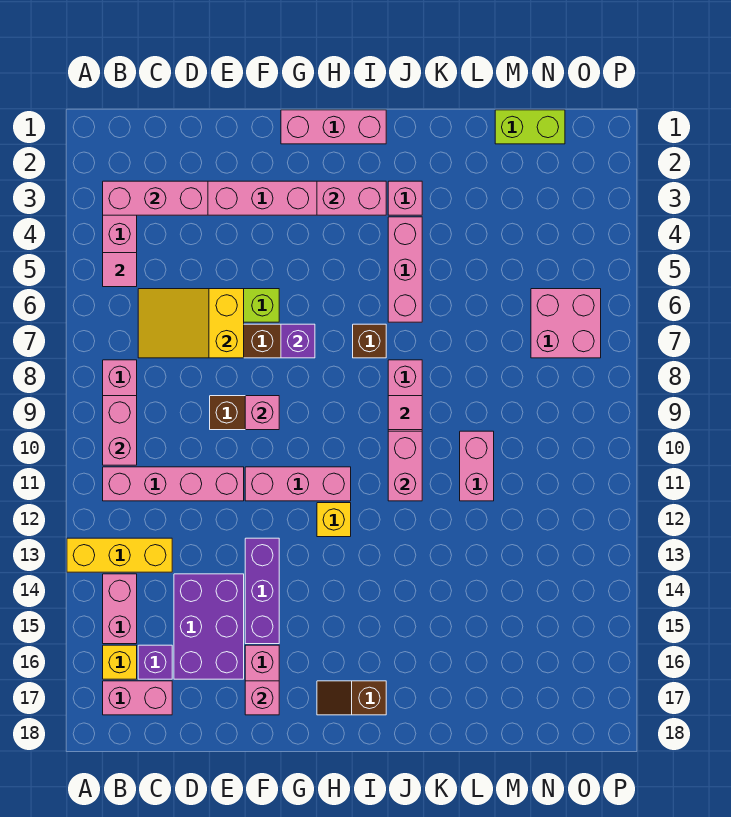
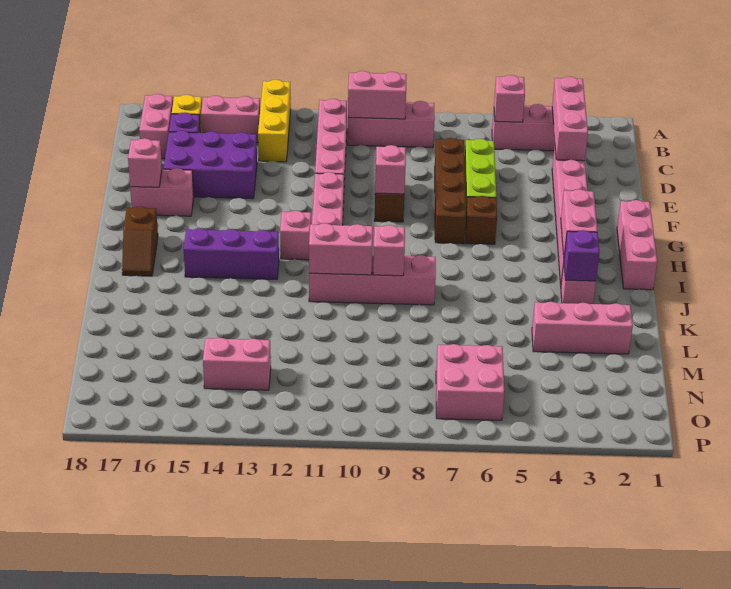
pink tile B5 level 2 -> pink brick B5 level 2
yellow slope C6:E7 level 2 top E -> none
purple brick F13:F15 level 1 -> purple brick I13:I15 level 1
purple brick G7 level 2 -> purple brick J3 level 2
yellow brick H12 level 1 -> pink brick H12 level 1
brown slope H17:I17 level 1 top I -> brown slope H17:I17 level 1 top H
brown brick I7 level 1 -> brown brick G6 level 1
pink brick J4:J6 level 1 -> pink brick L2:L4 level 1
pink tile J9 level 2 -> pink brick J9 level 2
pink brick L10:L11 level 1 -> pink brick N13:N14 level 1
lime brick M1:N1 level 1 -> none

